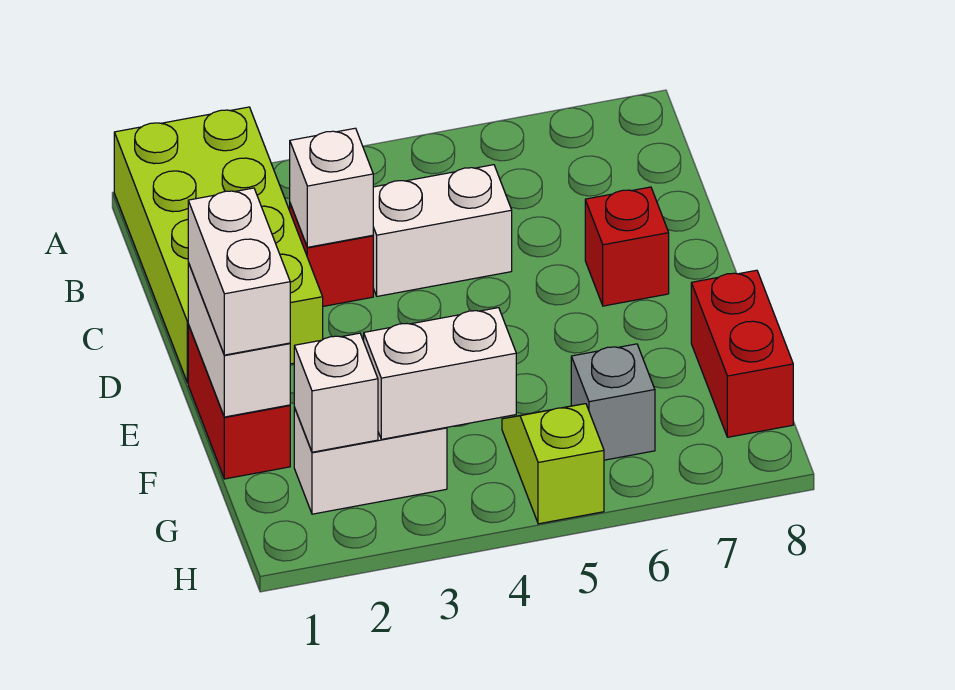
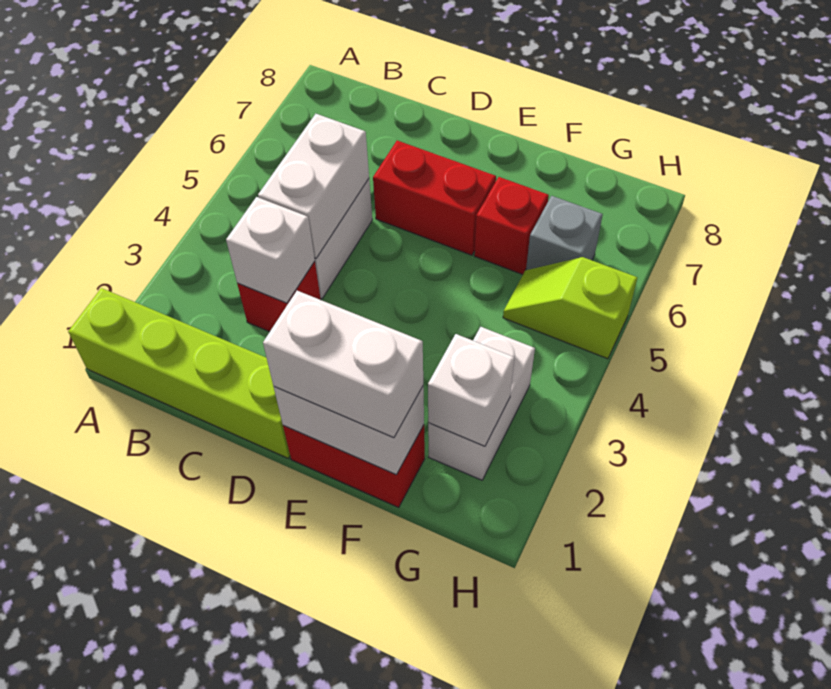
lime brick A1:D2 level 1 -> lime brick A1:D1 level 1
red brick D7 level 1 -> red brick F6 level 1
red brick F8:G8 level 1 -> red brick D6:E6 level 1
white brick G3:G4 level 2 -> white brick C4:C5 level 2

